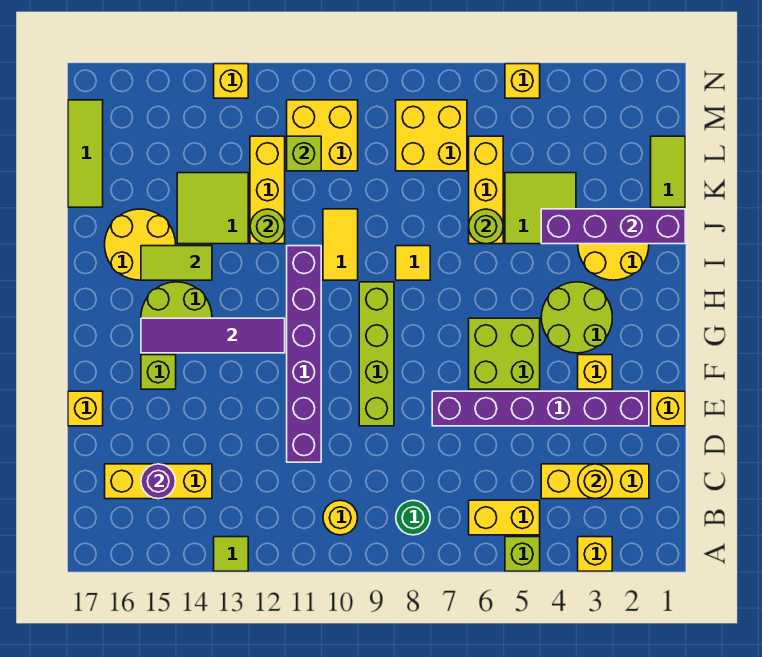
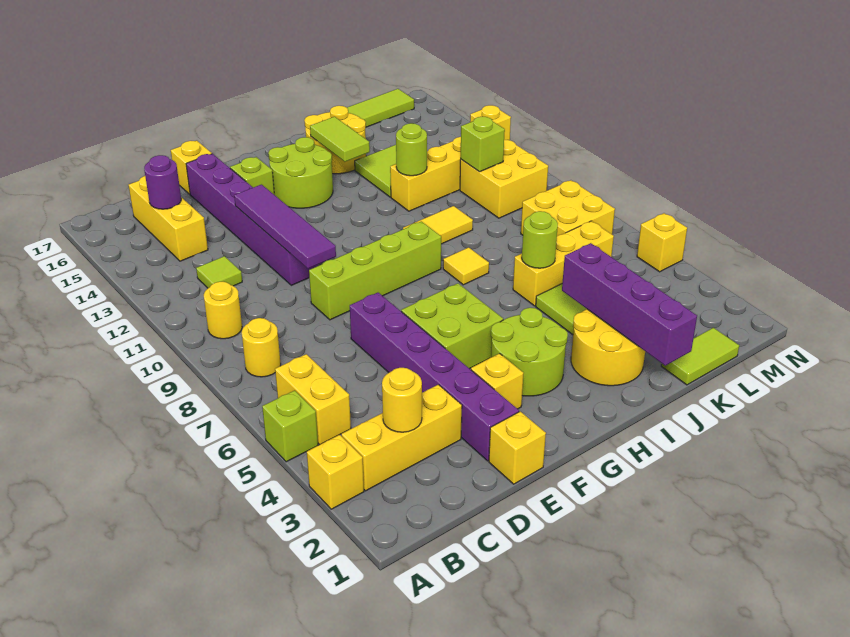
lime tile A13 level 1 -> lime tile C12 level 1
green round brick B8 level 1 -> yellow round brick B8 level 1
yellow brick C2:C4 level 1 -> yellow brick B3:D3 level 1
purple brick D11:I11 level 1 -> purple brick E11:E16 level 1
purple tile G12:G15 level 2 -> purple tile E10:E13 level 2

